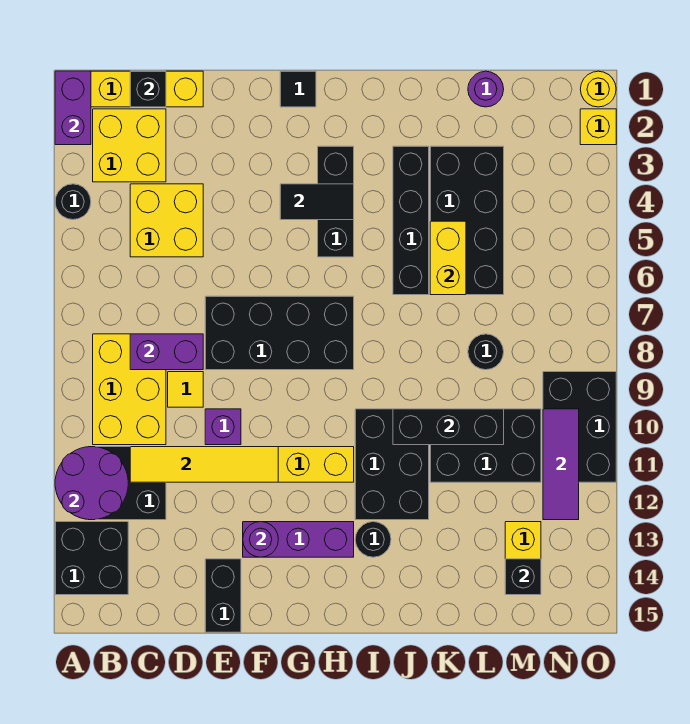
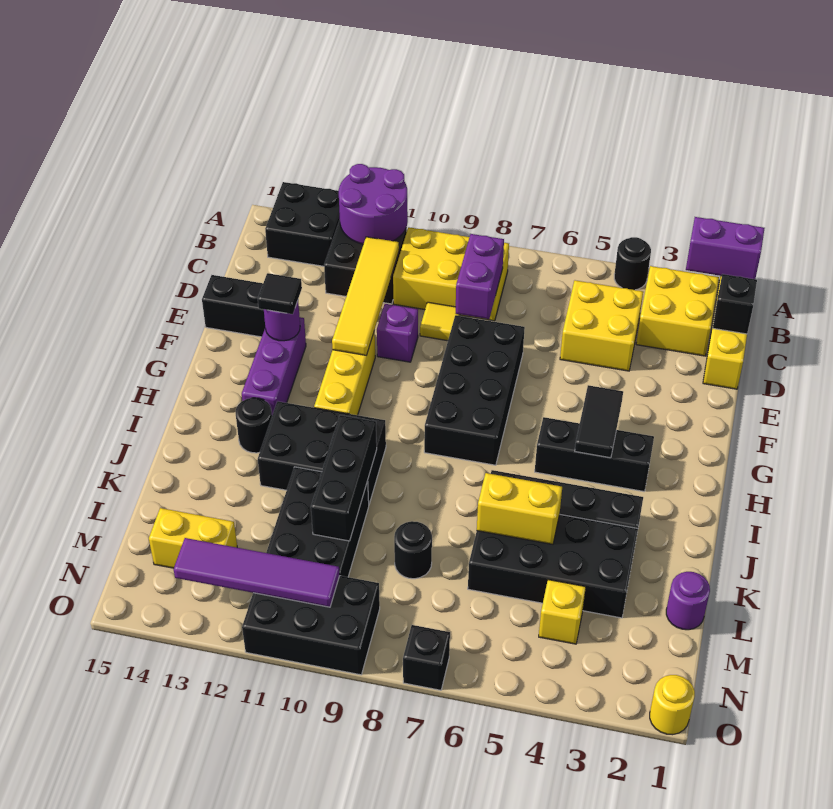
black tile G1 level 1 -> black tile F13 level 3
black brick M14 level 2 -> black brick O7 level 1
purple tile N10:N12 level 2 -> purple tile N10:N13 level 2
yellow brick O2 level 1 -> yellow brick M4 level 1

